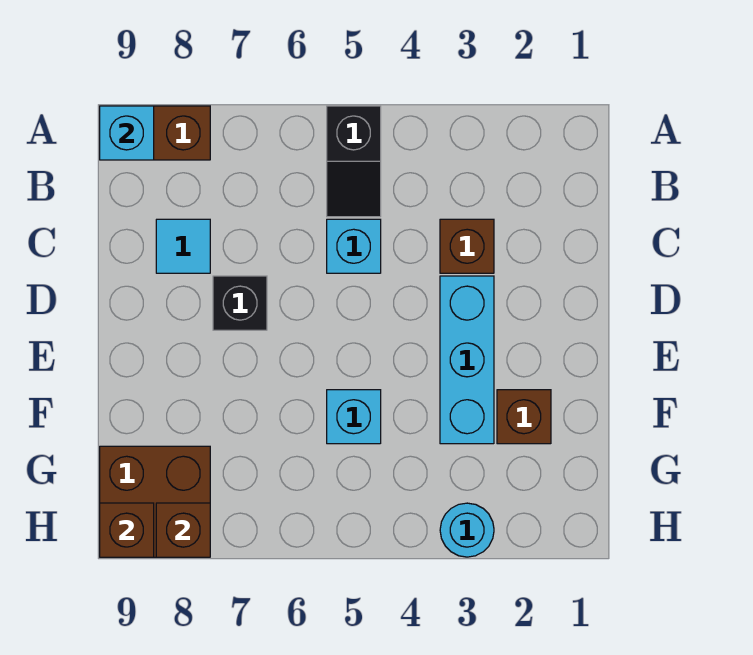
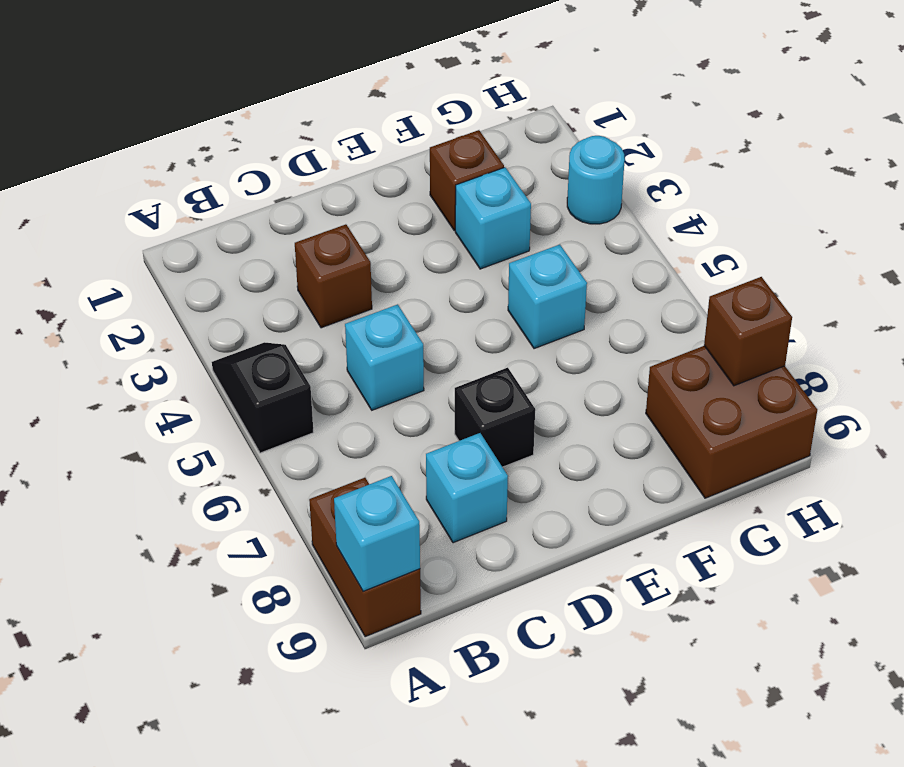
black slope A5:B5 level 1 top A -> black slope A4:A5 level 1 top 5
cyan tile C8 level 1 -> cyan brick C8 level 1
cyan brick D3:F3 level 1 -> cyan brick F3 level 1
brown brick H9 level 2 -> none

